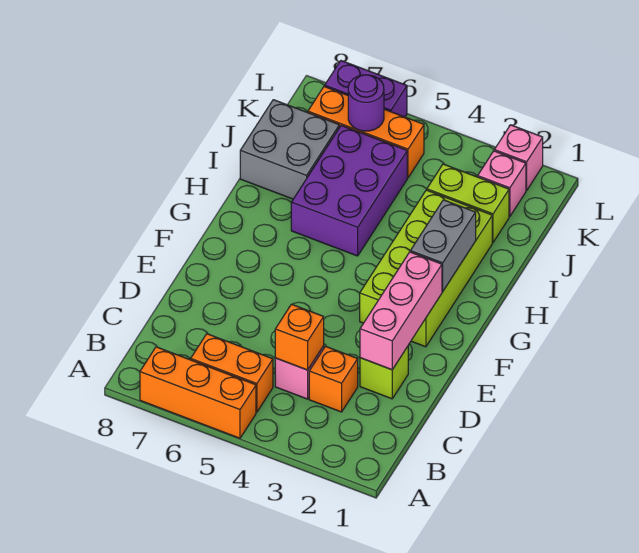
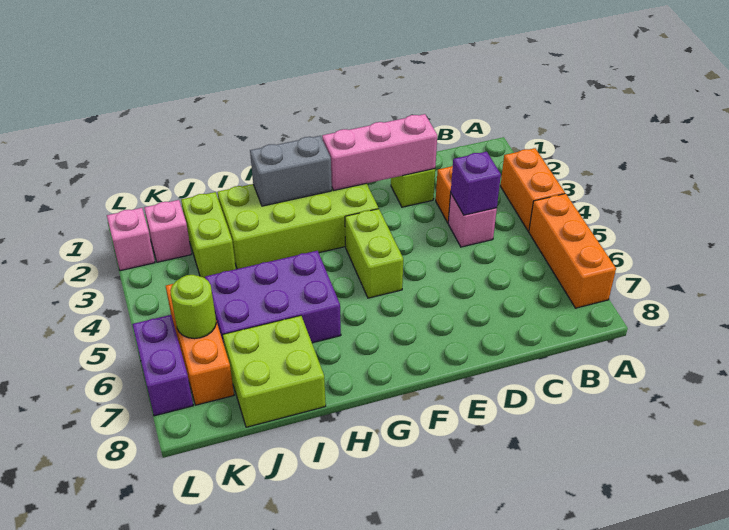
orange brick B5:B6 level 1 -> orange brick A3:A4 level 1
orange brick C4 level 2 -> purple brick C4 level 2
none -> lime brick F4:F5 level 1
grey brick I7:J8 level 1 -> lime brick I7:J8 level 1
purple round brick K6 level 2 -> lime round brick K6 level 2

